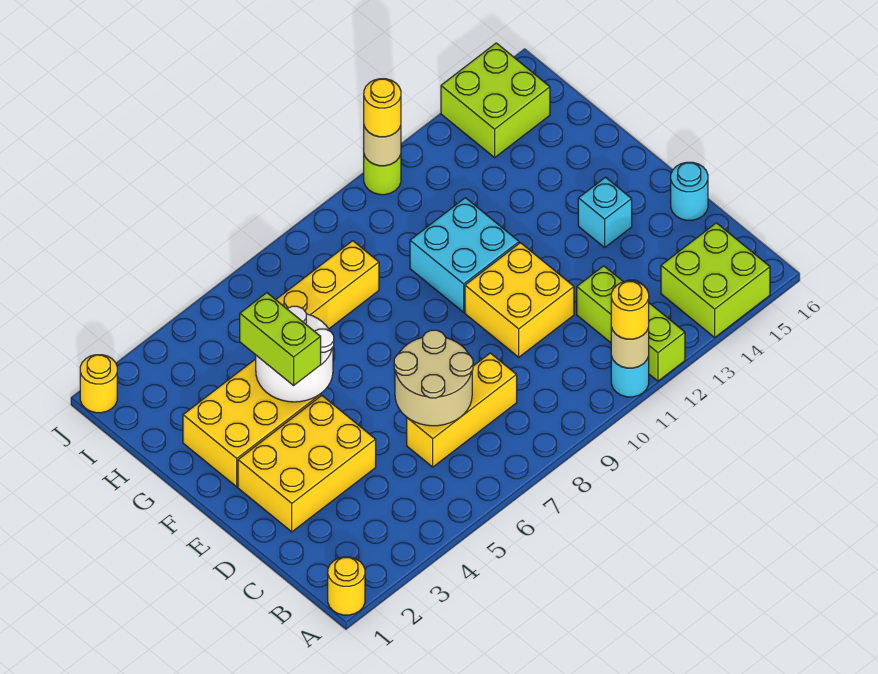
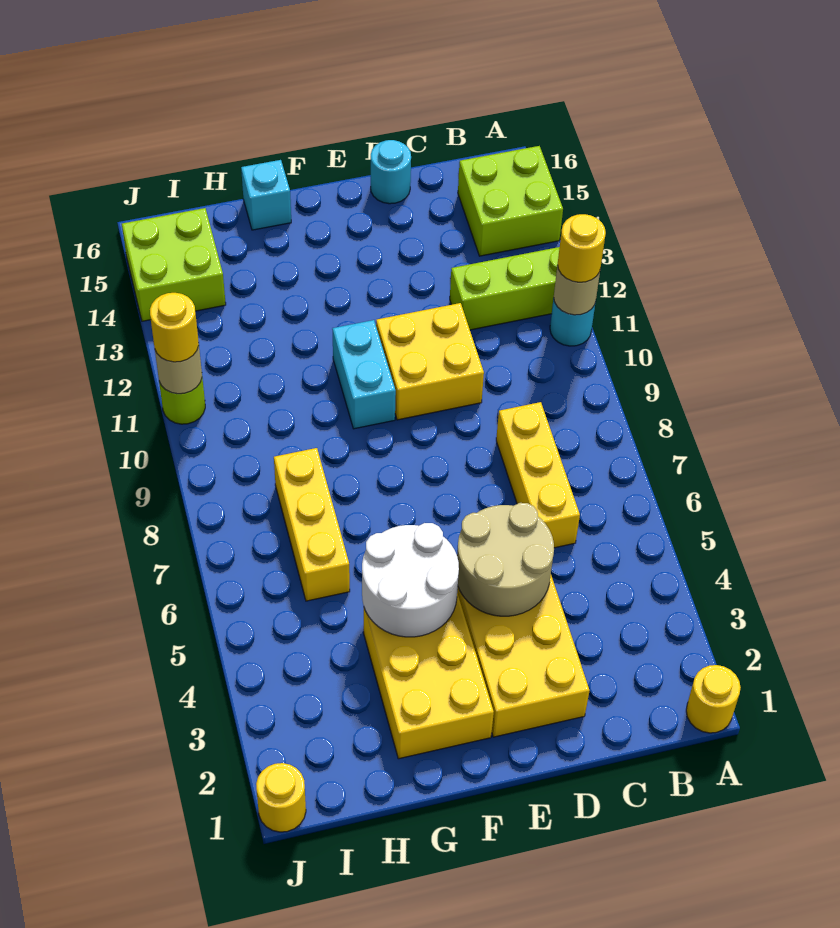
tan round brick C6:D7 level 2 -> tan round brick D4:E5 level 2
cyan brick E14 level 1 -> cyan brick G16 level 1
lime brick F4:G4 level 3 -> none
cyan brick F10:G11 level 1 -> cyan brick F10:F11 level 1

